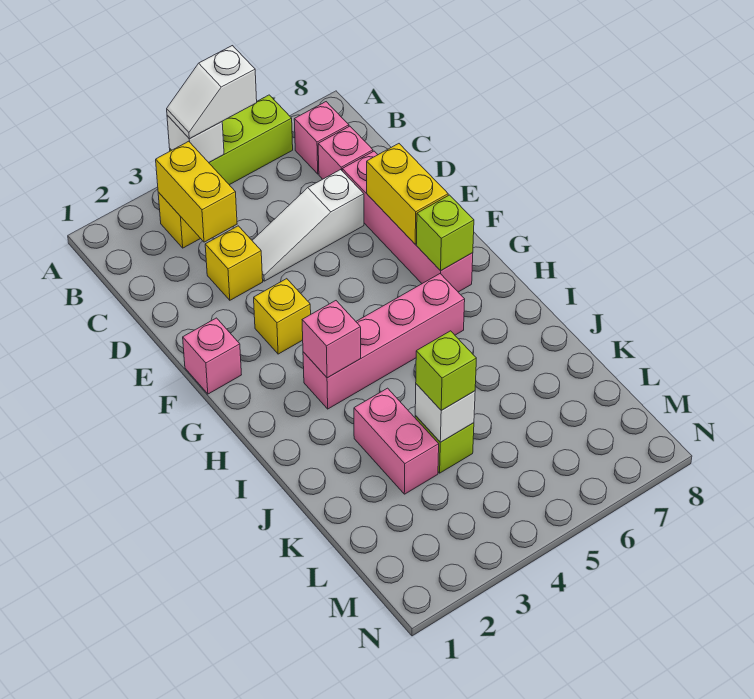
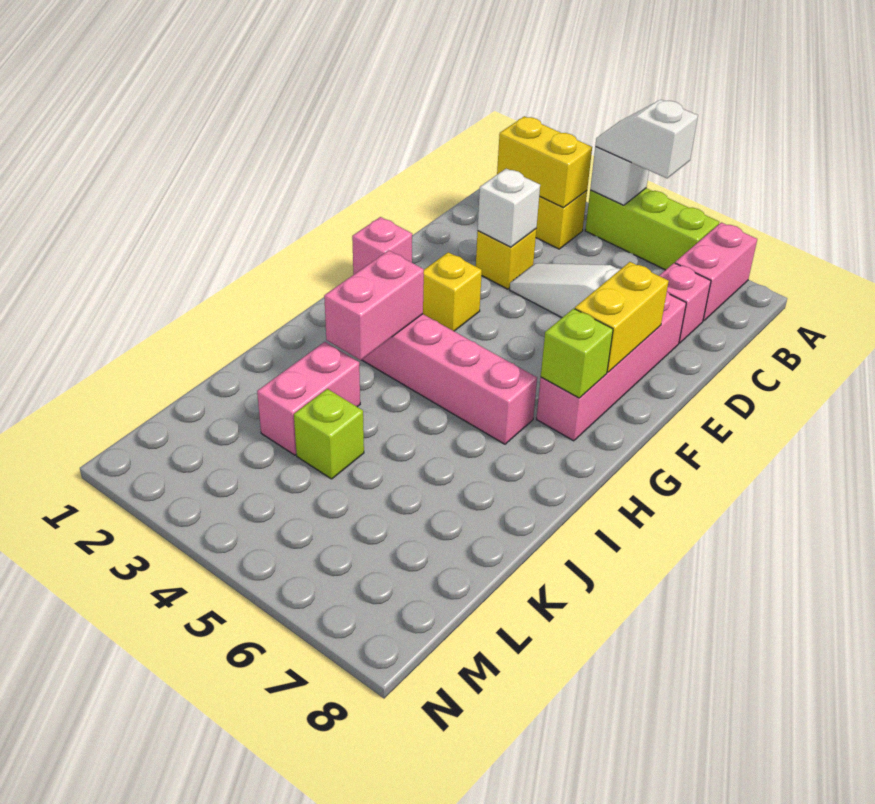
yellow brick B3:C3 level 2 -> yellow brick B2:B3 level 2
pink brick B7 level 1 -> pink brick A7:B7 level 1
pink brick H3 level 2 -> pink brick H3:I3 level 2
white brick K4 level 2 -> white brick D3 level 2
lime brick K4 level 3 -> none

